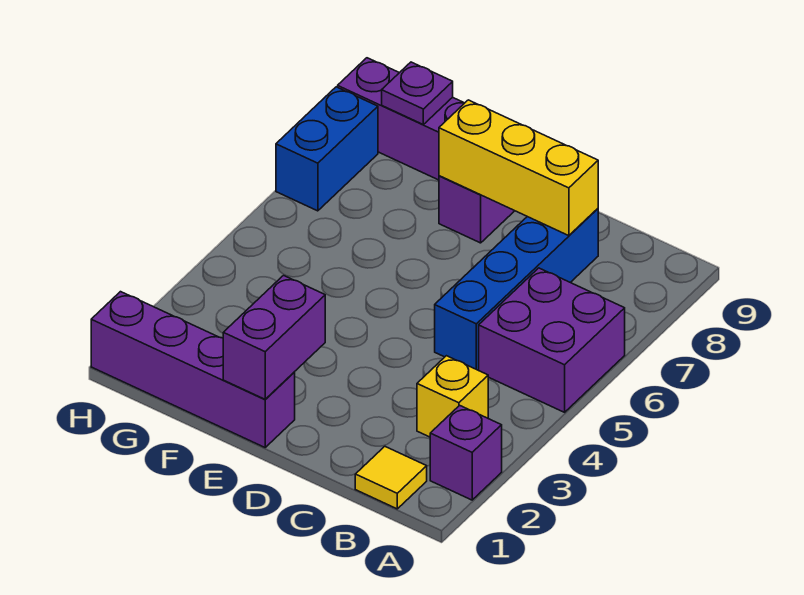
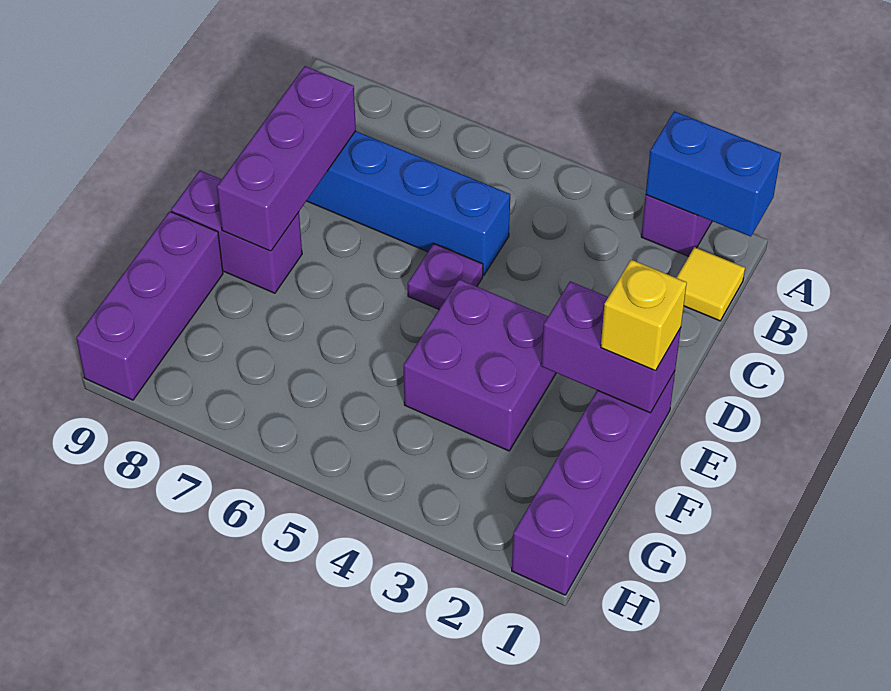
purple brick A5:B6 level 1 -> purple brick E3:F4 level 1
yellow brick B3 level 1 -> yellow brick E1 level 3
yellow brick C8:E8 level 2 -> purple brick C8:E8 level 2
purple plate G9 level 2 -> purple plate D5 level 1
blue brick H7:H8 level 1 -> blue brick A1:A2 level 2

